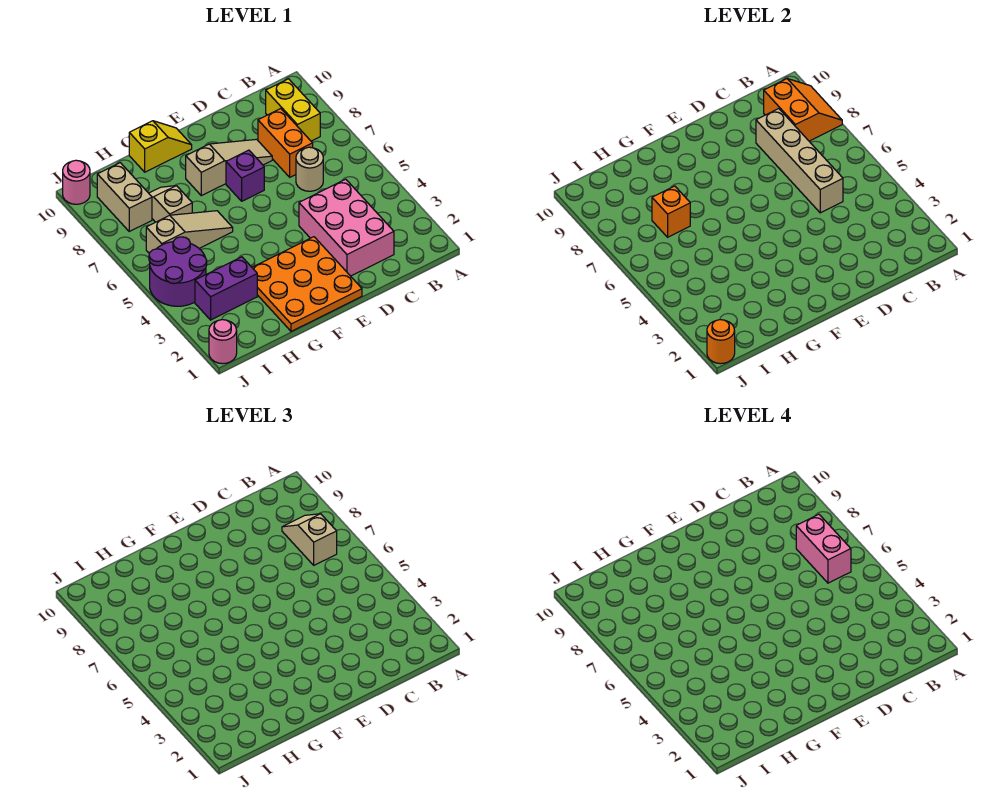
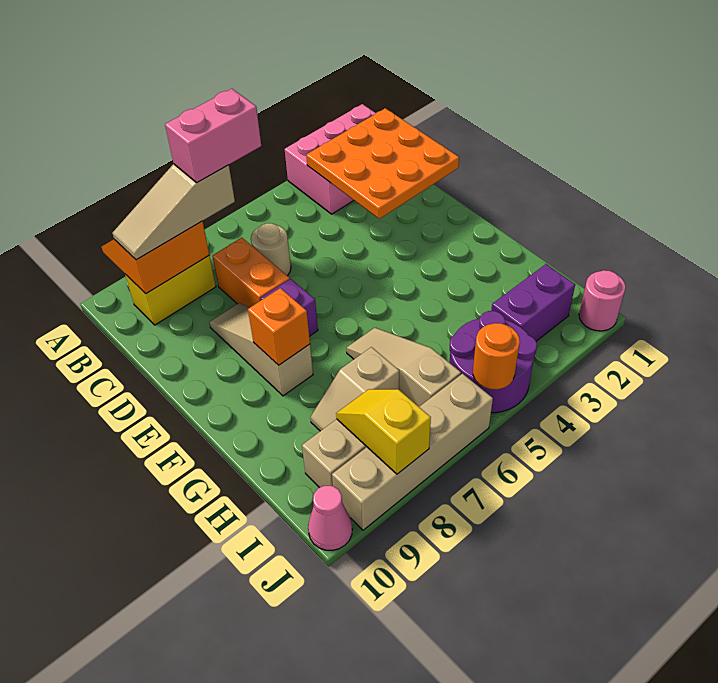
tan slope B7:B8 level 3 top 7 -> tan slope B7:B9 level 3 top 7
pink brick C2:D4 level 1 -> pink brick A1:B3 level 1
tan brick C5:C8 level 2 -> tan brick J6:J9 level 1
orange brick C7:C8 level 1 -> orange brick C7:D7 level 1
orange plate E1:G3 level 1 -> orange plate B1:D3 level 2
yellow slope F10:G10 level 1 top G -> yellow slope I8:J8 level 2 top J
purple brick H3:I3 level 1 -> purple brick I2:I3 level 1
orange brick H7 level 2 -> orange brick F8 level 2
orange round brick J1 level 2 -> orange round brick J5 level 2
pink round brick J10 level 1 -> pink cone J10 level 1

